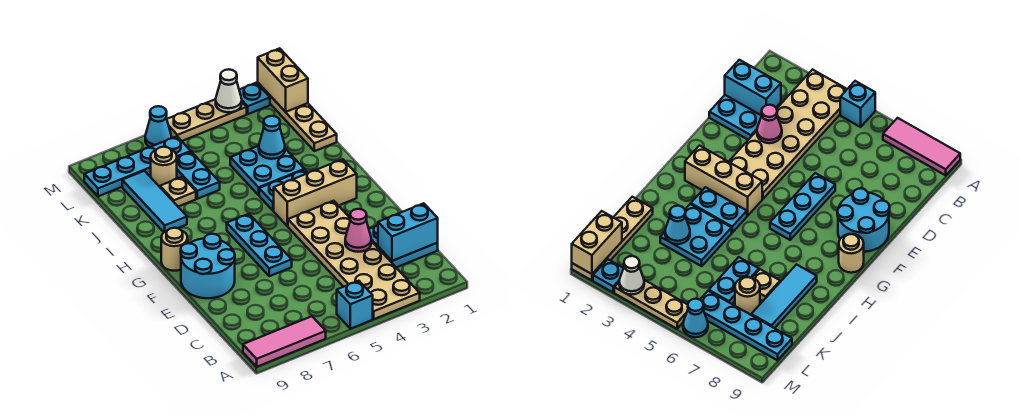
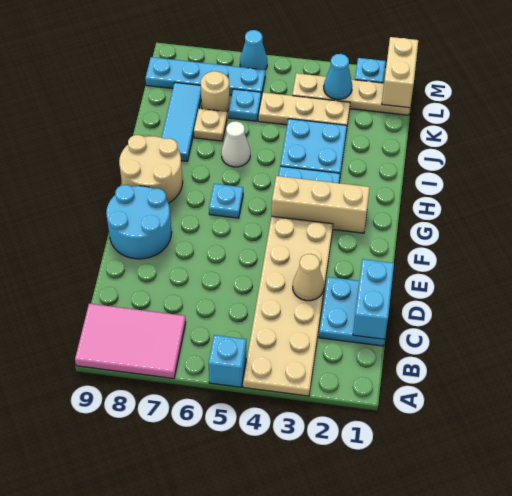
pink tile A7:A9 level 1 -> pink tile A7:B9 level 1
cyan brick C1:C2 level 2 -> cyan brick C1:D1 level 2
pink cone D3 level 2 -> tan cone D3 level 2
cyan plate E6:G6 level 1 -> cyan plate G6 level 1
tan round brick G9 level 1 -> tan round brick G8:H9 level 1
tan plate J1:M1 level 1 -> tan plate L1:L4 level 1
cyan cone J3 level 2 -> cyan cone L3 level 2
cyan plate J6:K6 level 1 -> cyan plate K6 level 1
tan plate M3:M5 level 1 -> tan plate K3:K5 level 1
white cone M3 level 2 -> white cone I6 level 1

